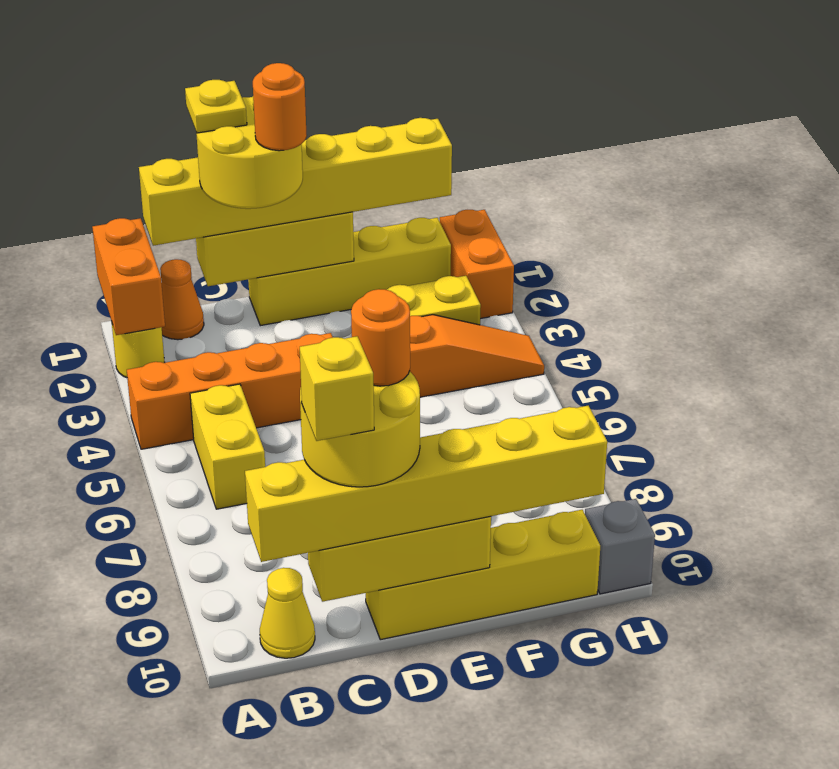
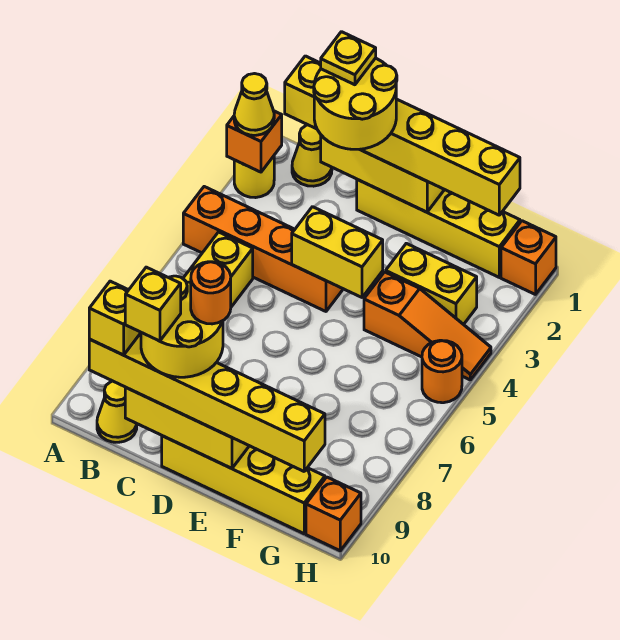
orange brick A1:A2 level 2 -> orange brick A2 level 2
none -> yellow cone A2 level 3
orange cone B1 level 1 -> yellow cone B1 level 1
none -> yellow brick B10 level 4
orange round brick D2 level 5 -> orange round brick H5 level 1
none -> yellow brick D4:E4 level 2
orange brick H1:H2 level 1 -> orange brick H1 level 1
grey brick H10 level 1 -> orange brick H10 level 1

